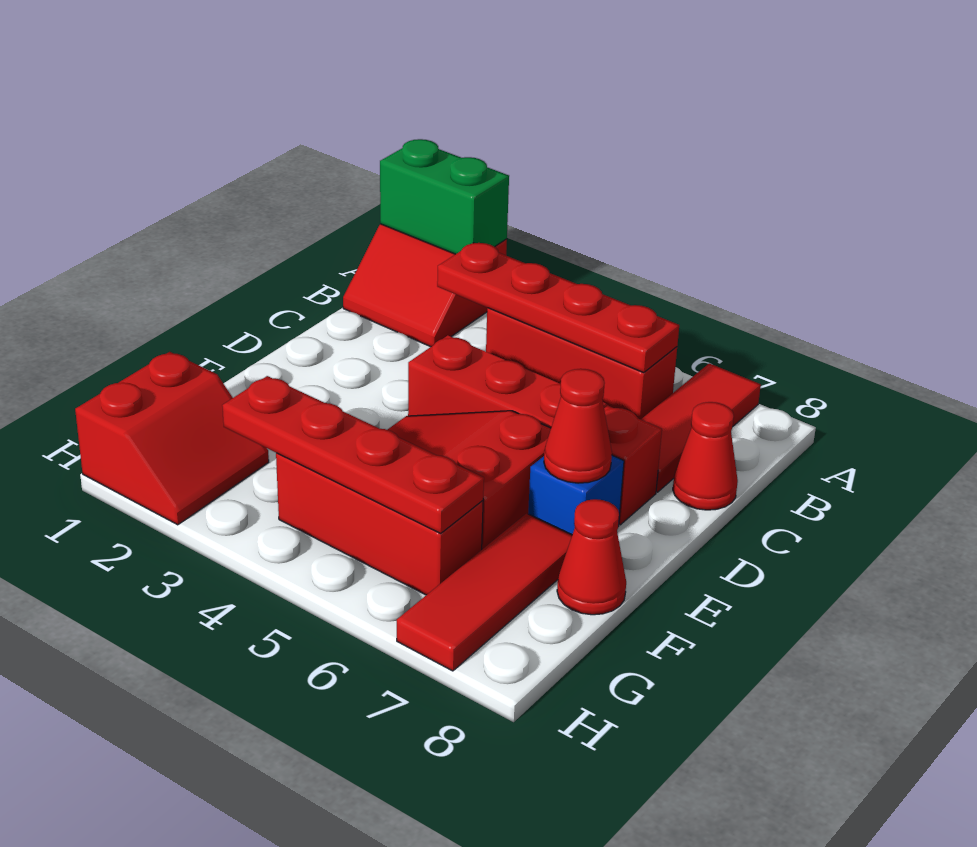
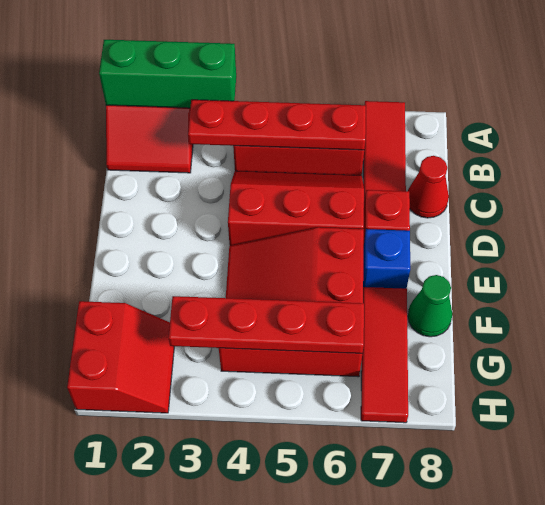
green brick A1:A2 level 2 -> green brick A1:A3 level 2
red cone E7 level 2 -> none
red cone F8 level 1 -> green cone F8 level 1

